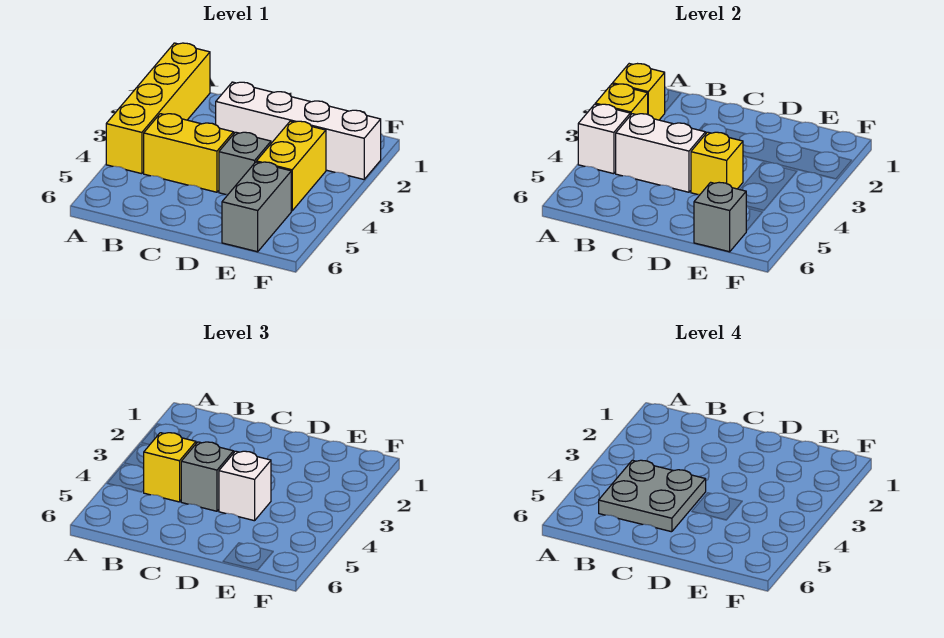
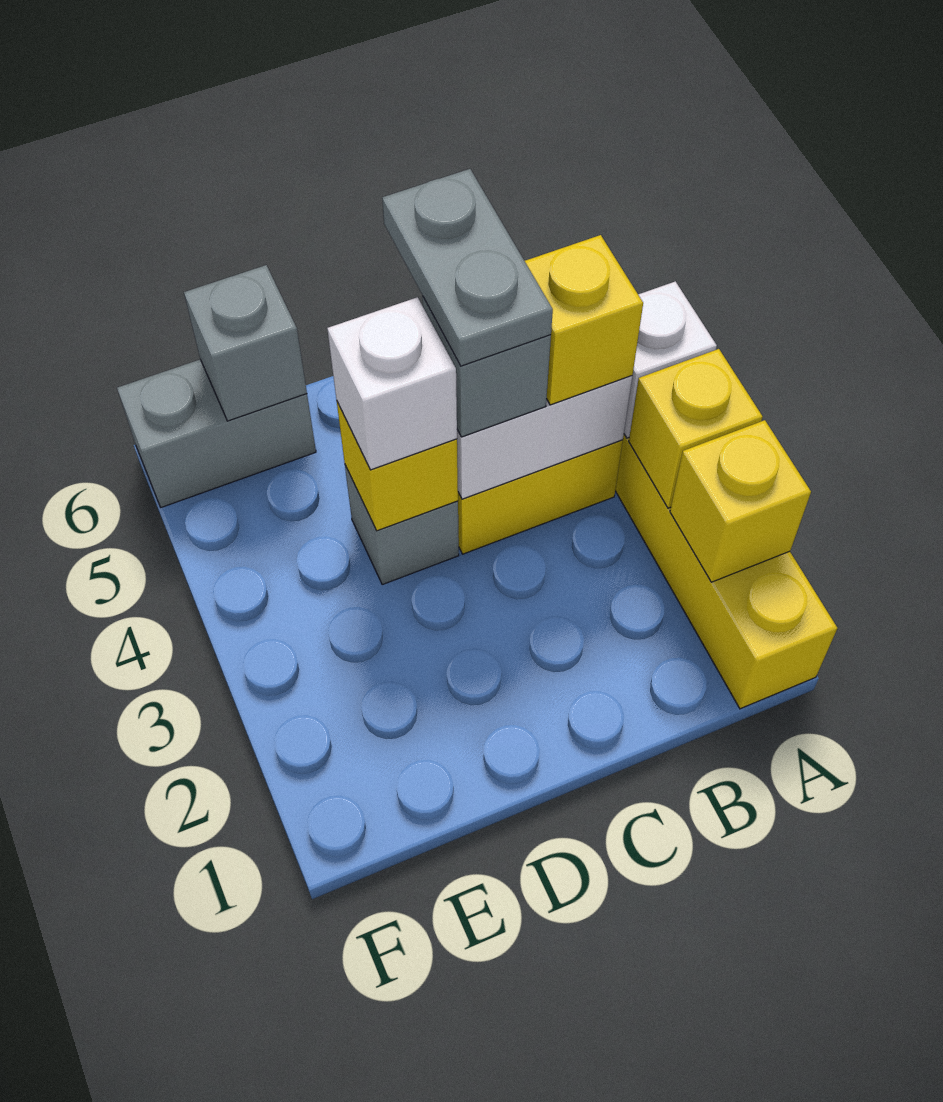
grey plate B4:C5 level 4 -> grey plate C4:C5 level 4
white brick C2:F2 level 1 -> none
yellow brick E3:E4 level 1 -> none
grey brick E5:E6 level 1 -> grey brick E6:F6 level 1

